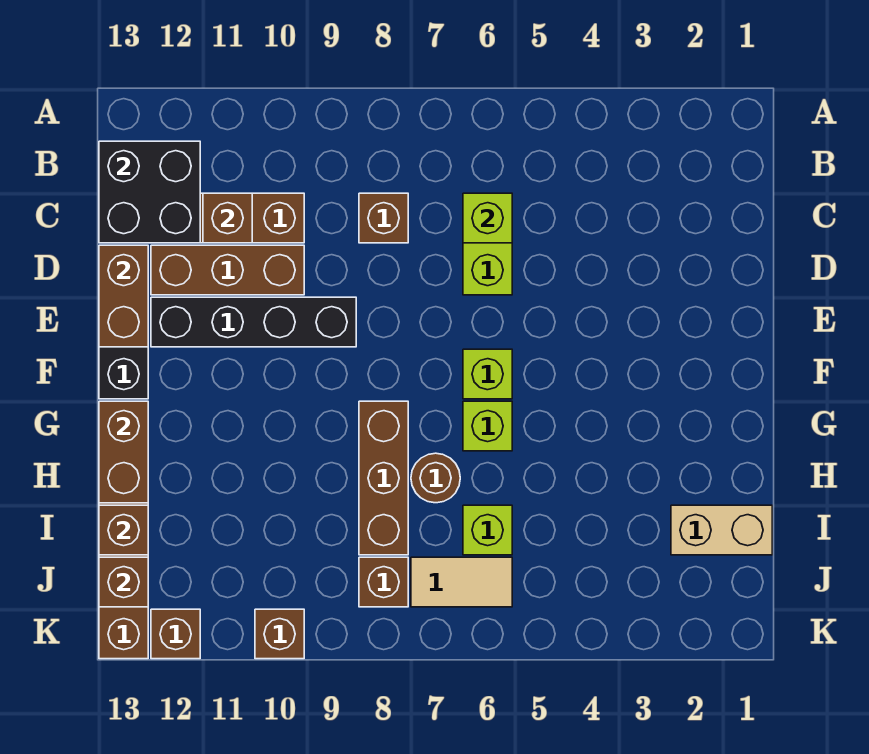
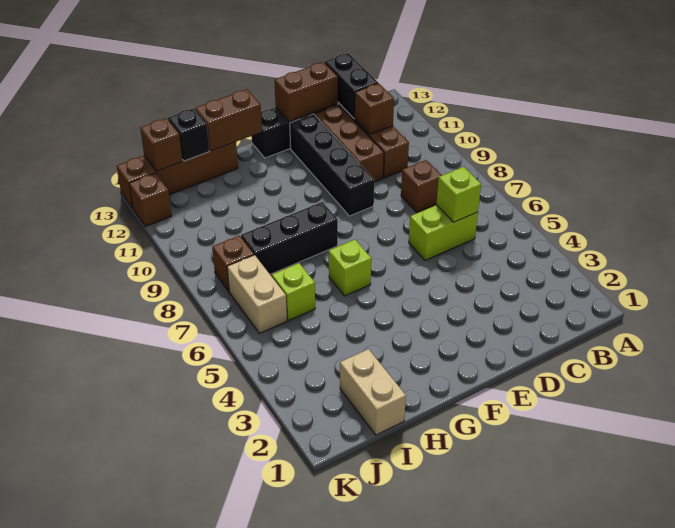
black brick B12:C13 level 2 -> black brick C12:C13 level 2
lime brick F6 level 1 -> none
brown brick G8:I8 level 1 -> black brick G8:I8 level 1
brown round brick H7 level 1 -> none
brown brick I13 level 2 -> black brick I13 level 2
tan tile J6:J7 level 1 -> tan brick J6:J7 level 1
brown brick K10 level 1 -> none

